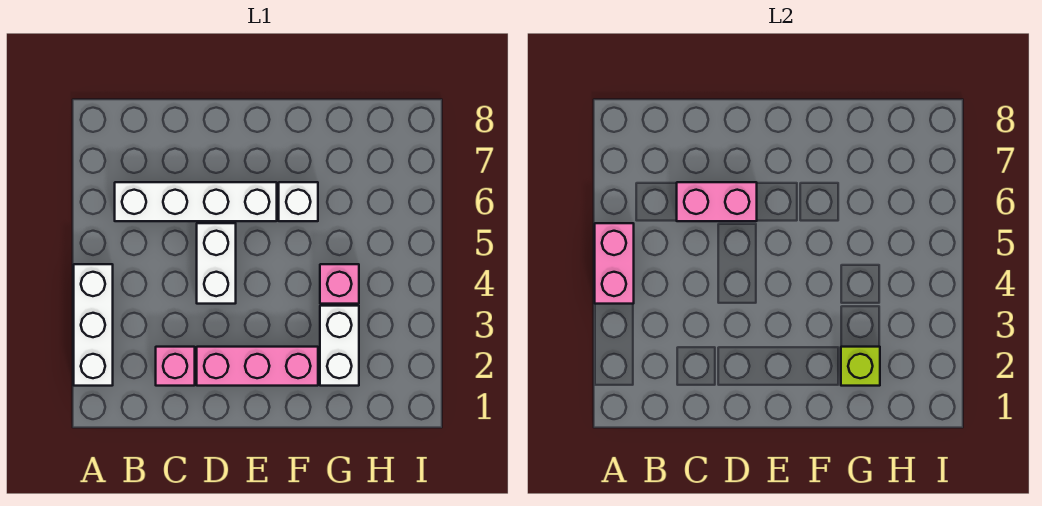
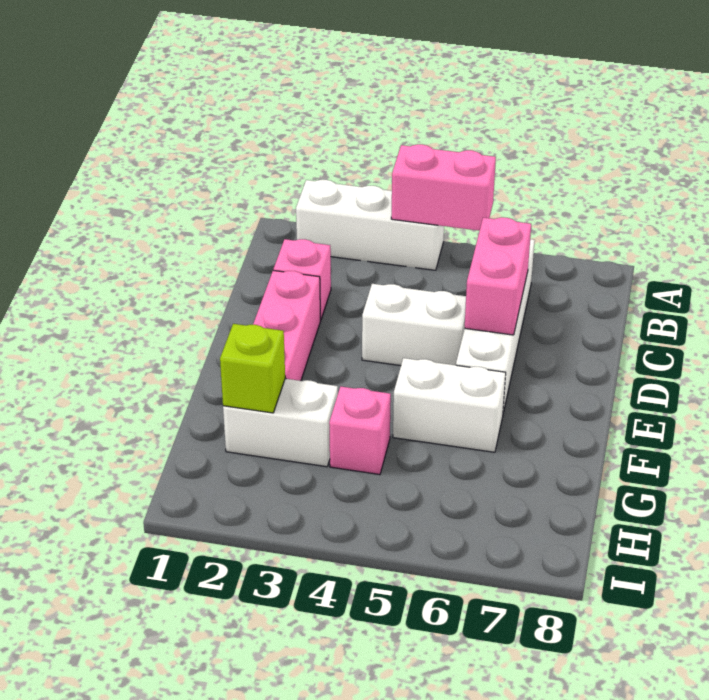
white brick F6 level 1 -> white brick F5:F6 level 1

